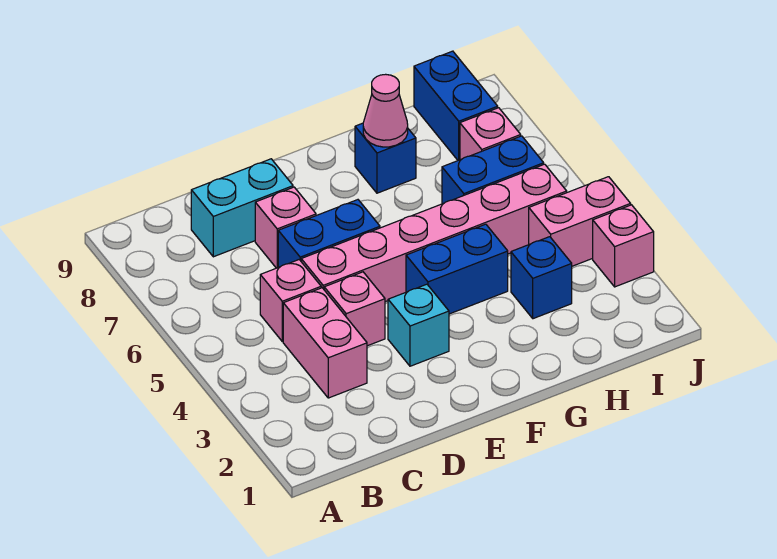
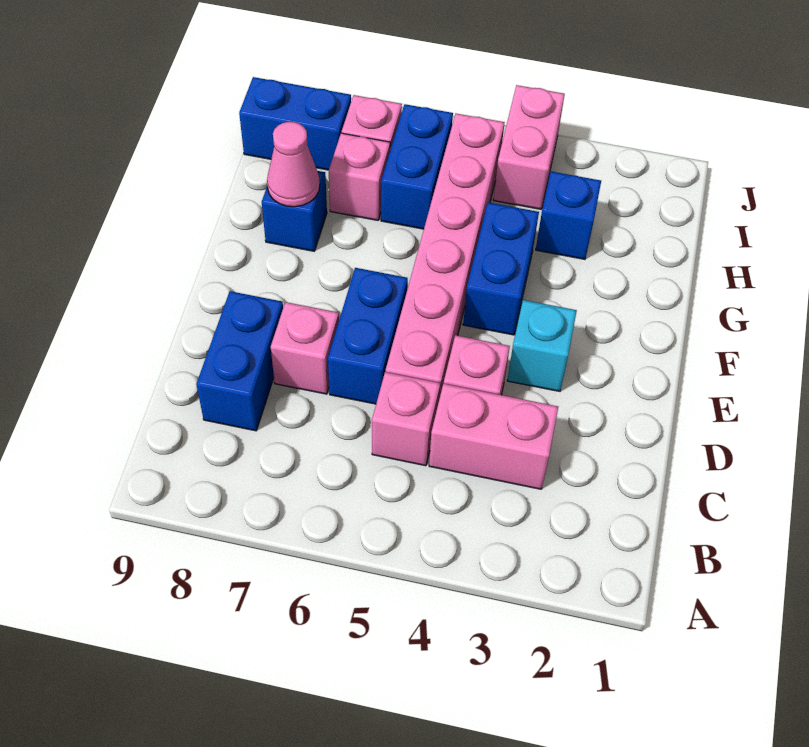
cyan brick C8:D8 level 1 -> blue brick C8:D8 level 1
pink brick J3 level 1 -> pink brick H7 level 1

